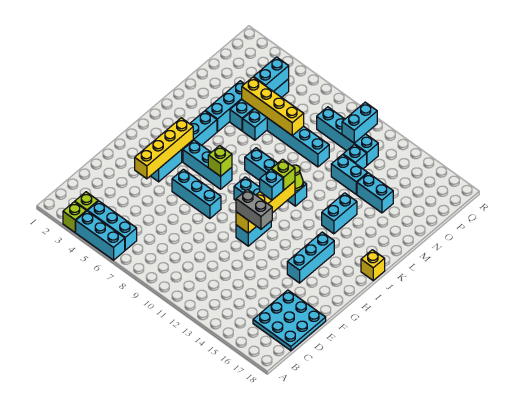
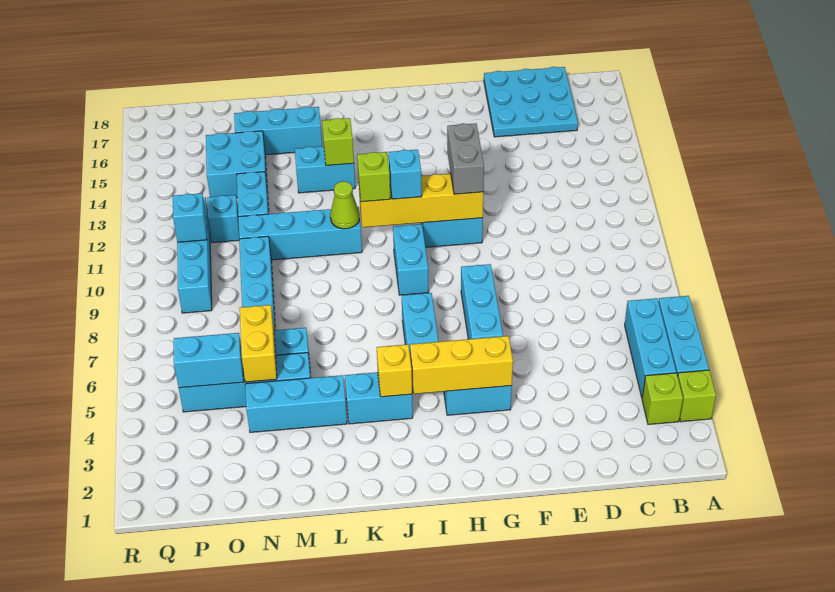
yellow brick F4:I4 level 2 -> yellow brick G4:I4 level 2
cyan brick G15:I15 level 1 -> cyan brick L16:N16 level 1
lime brick I7 level 2 -> lime brick K14 level 2
yellow brick J18 level 1 -> yellow brick J4 level 2
cyan brick K8:K11 level 1 -> cyan brick K11:N11 level 1
yellow brick N5:N8 level 2 -> yellow brick N5:N6 level 2
cyan brick N14:N15 level 1 -> cyan brick N14:O15 level 1
cyan brick P11:Q11 level 2 -> cyan brick P11 level 2

